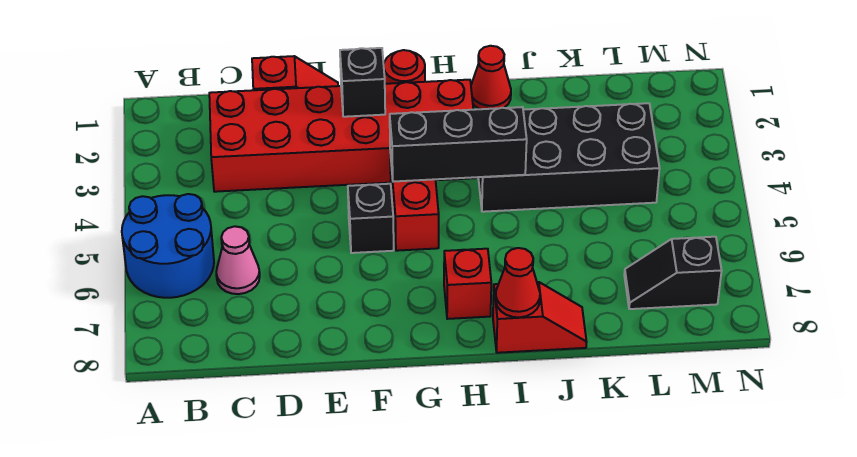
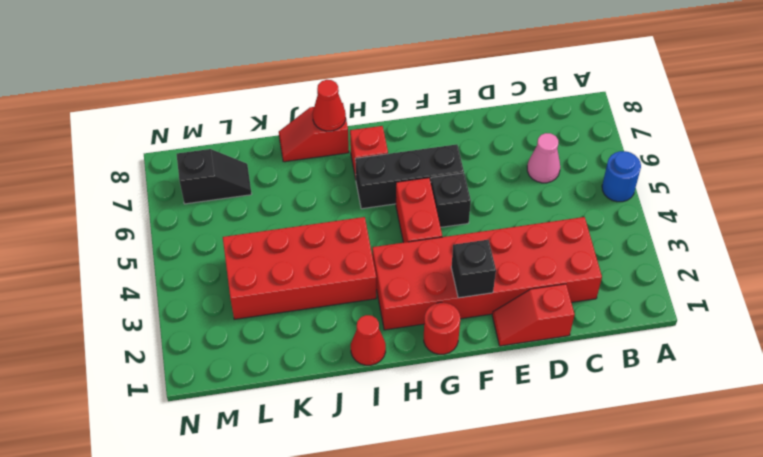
blue round brick A5:B6 level 1 -> blue round brick A5 level 1
black brick G4:I4 level 2 -> black brick F6:H6 level 1
black brick I3:L4 level 1 -> red brick I3:L4 level 1

